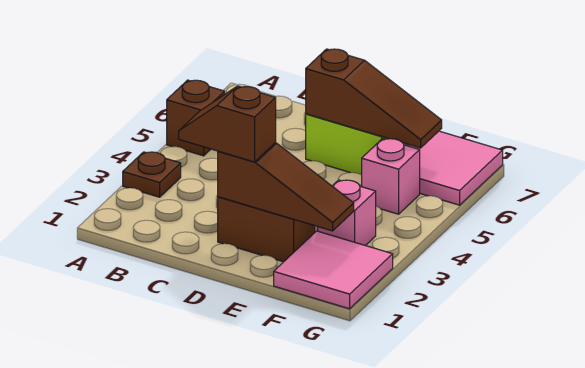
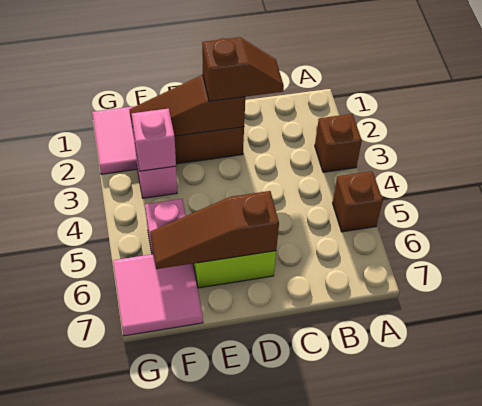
brown plate A3 level 1 -> brown brick A3 level 1
none -> pink brick F3 level 2

